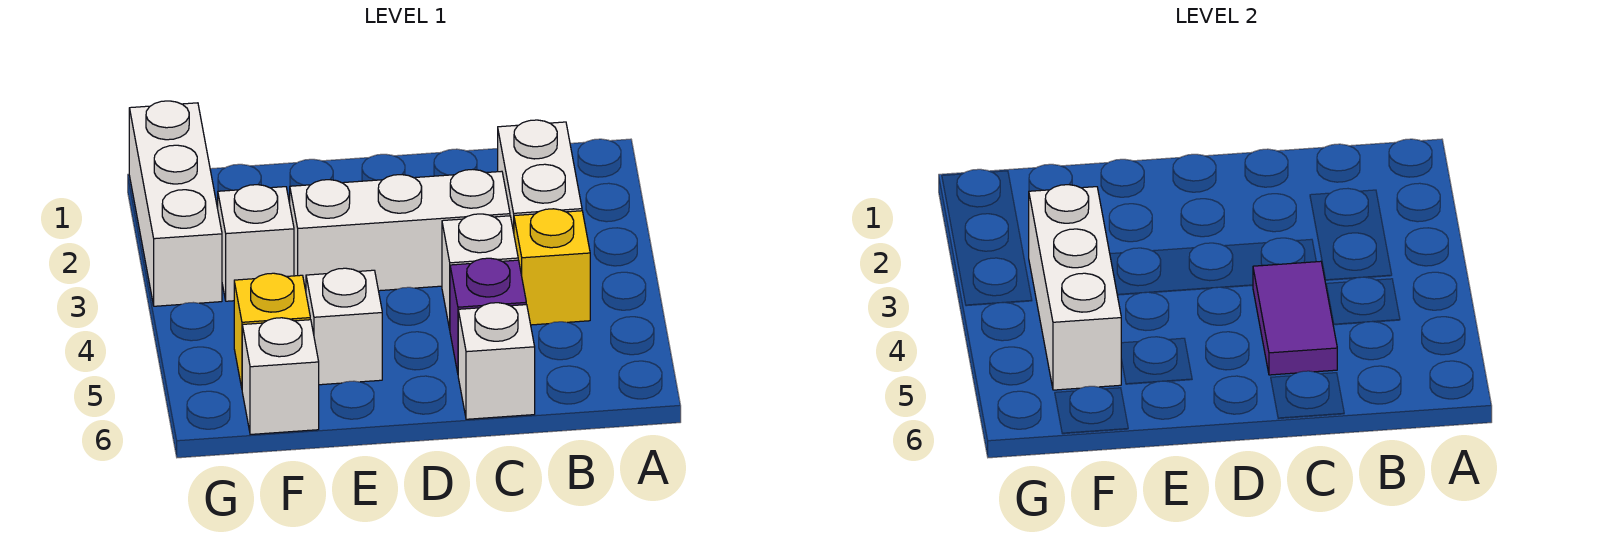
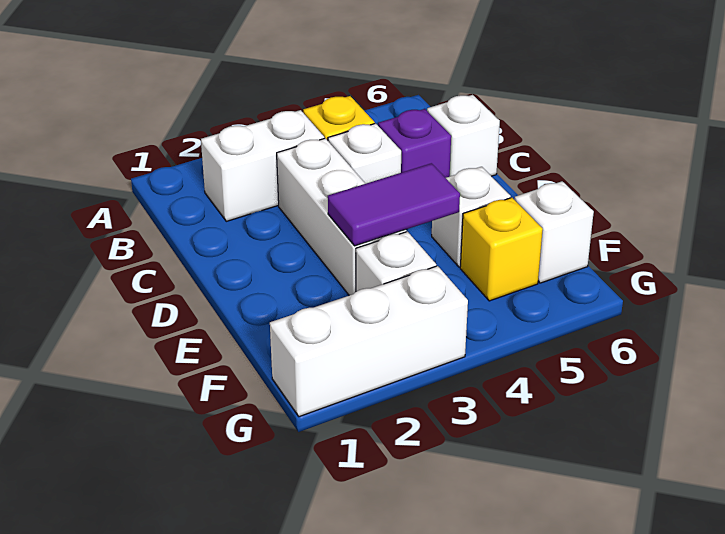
purple tile C4:C5 level 2 -> purple tile E3:E4 level 2
white brick F3:F5 level 2 -> none

